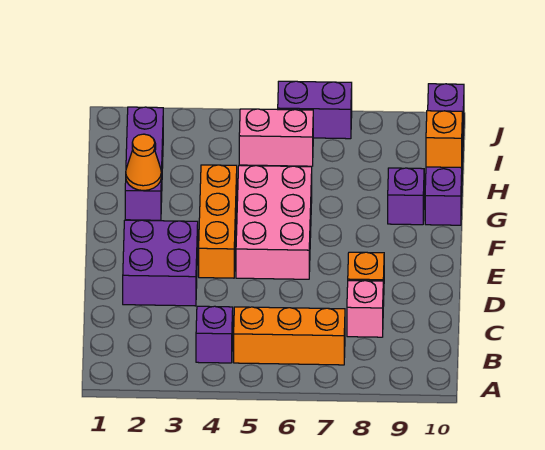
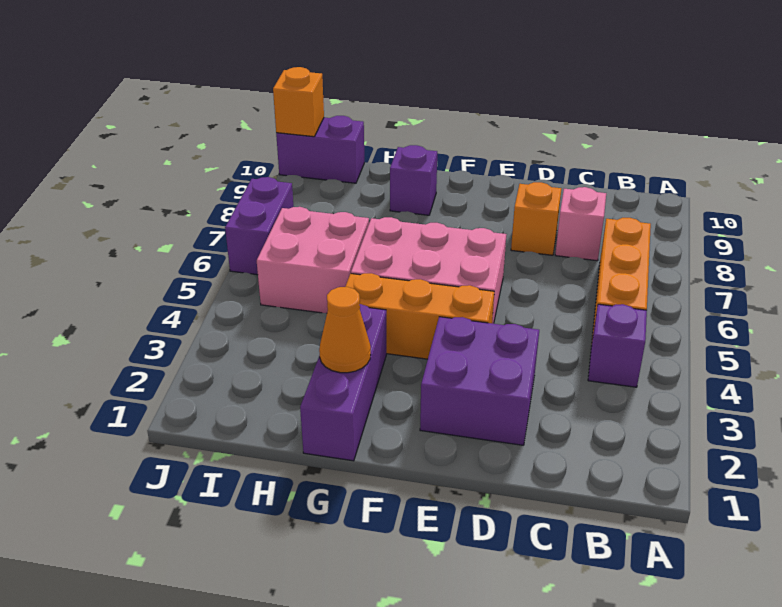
purple brick G2:I2 level 1 -> purple brick G1:G3 level 1
purple brick G10:J10 level 1 -> purple brick I10:J10 level 1
orange brick H10 level 2 -> orange brick J10 level 2
pink brick I5:I6 level 1 -> pink brick H5:I6 level 1

